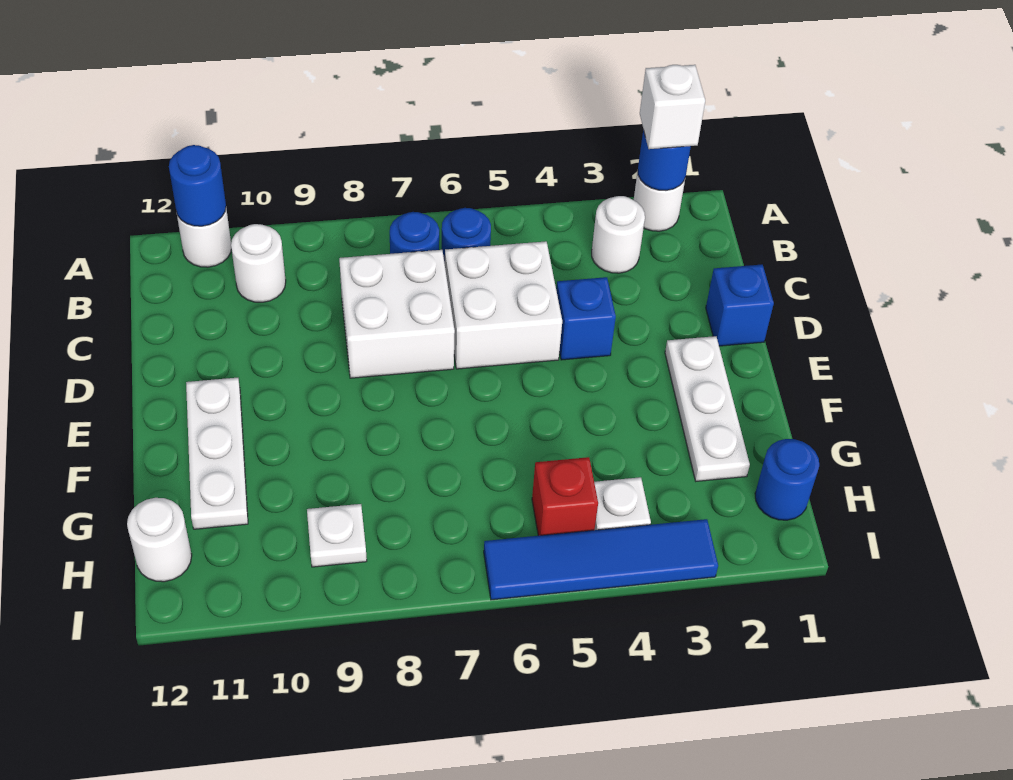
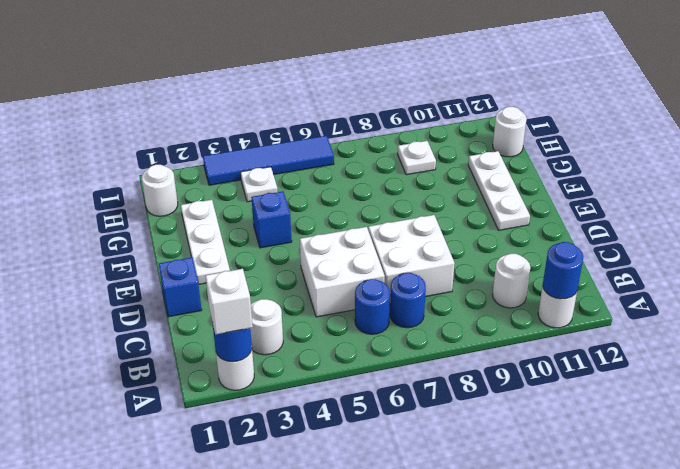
blue brick D4 level 1 -> blue brick F4 level 1
blue round brick H1 level 1 -> white round brick H1 level 1
red brick H5 level 1 -> none

